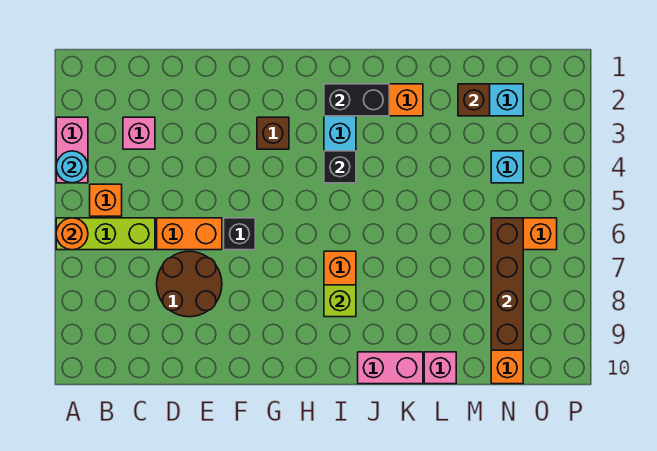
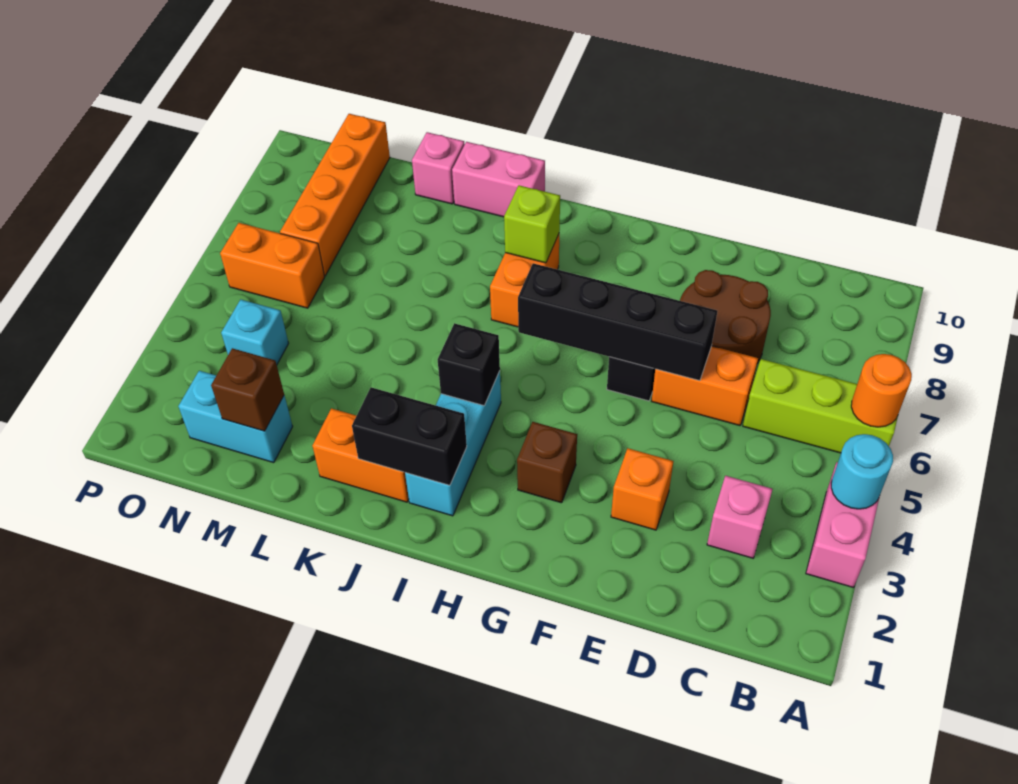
orange brick B5 level 1 -> orange brick E3 level 1
none -> black brick E6:H6 level 2
brown brick N6:N9 level 2 -> none

